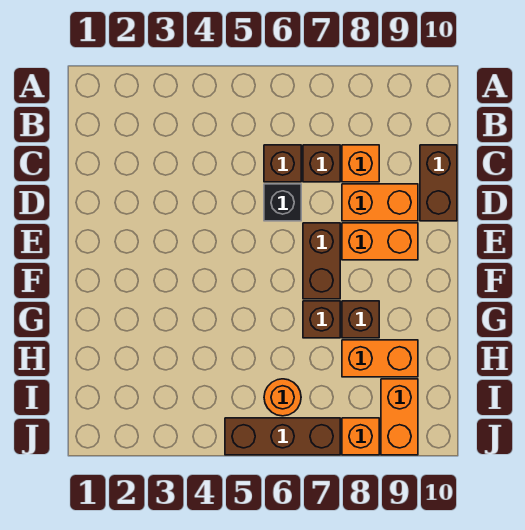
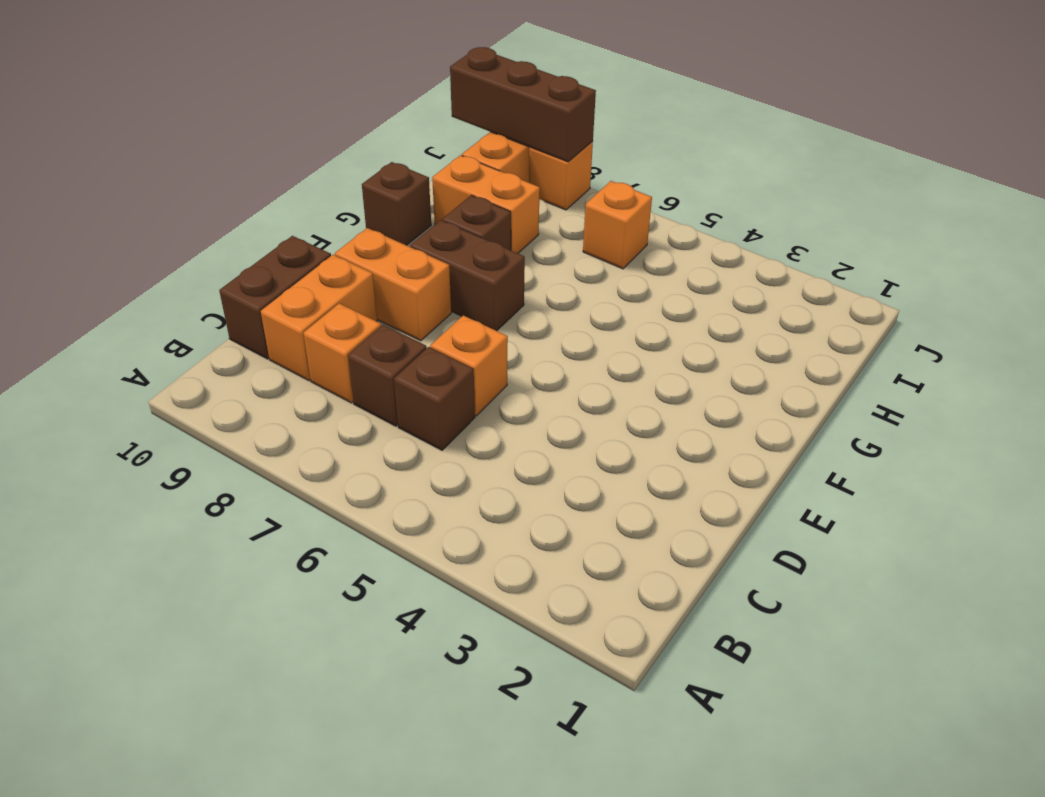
black brick D6 level 1 -> orange brick D6 level 1
orange brick D8:D9 level 1 -> orange brick C9:D9 level 1
brown brick E7:F7 level 1 -> brown brick F7:F8 level 1
brown brick G7 level 1 -> brown brick G10 level 1
orange round brick I6 level 1 -> orange brick I6 level 1
brown brick J5:J7 level 1 -> brown brick J8:J10 level 2

